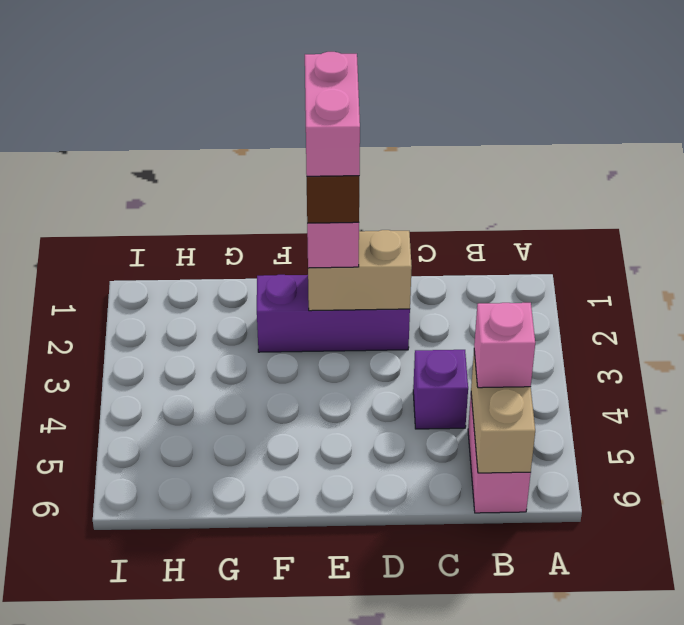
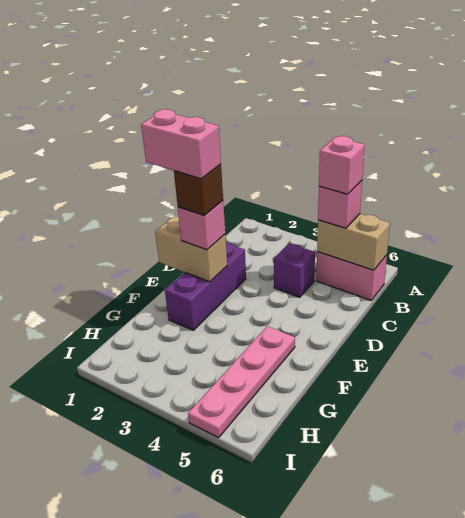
none -> pink brick B5 level 4
tan brick D2:E2 level 2 -> tan brick E1:E2 level 2
none -> pink plate F5:I5 level 1

